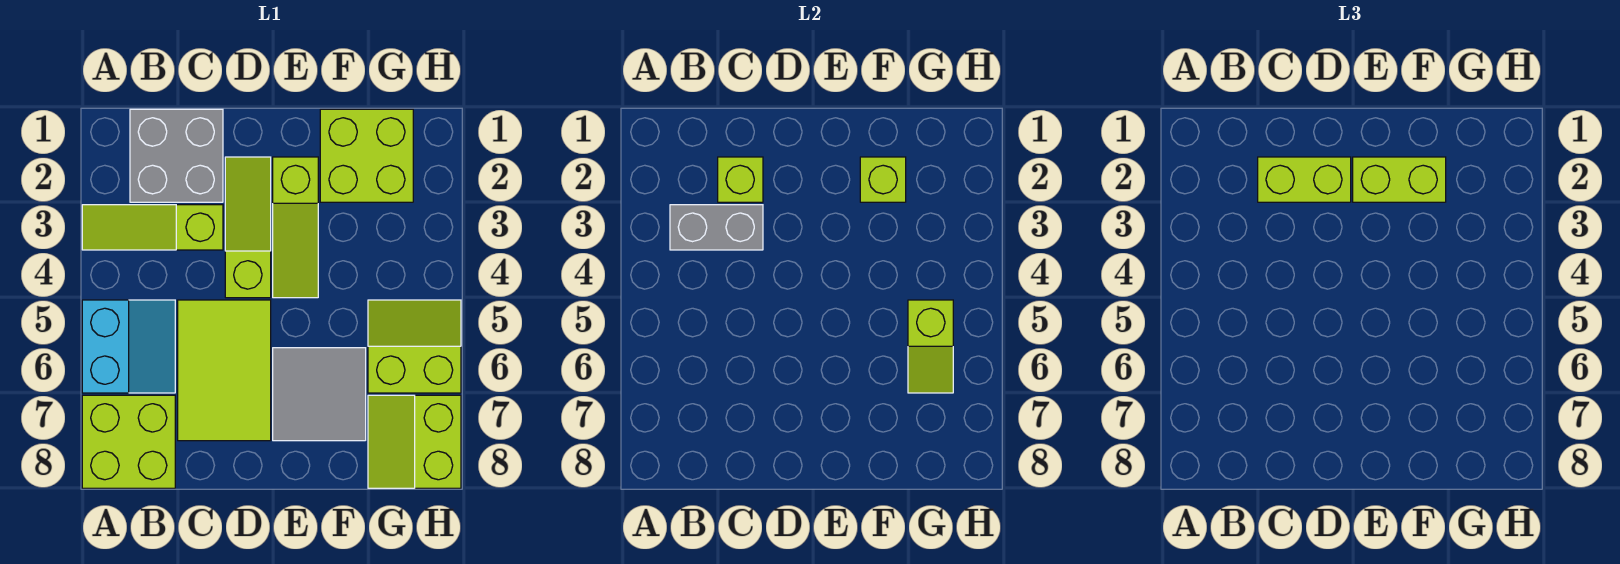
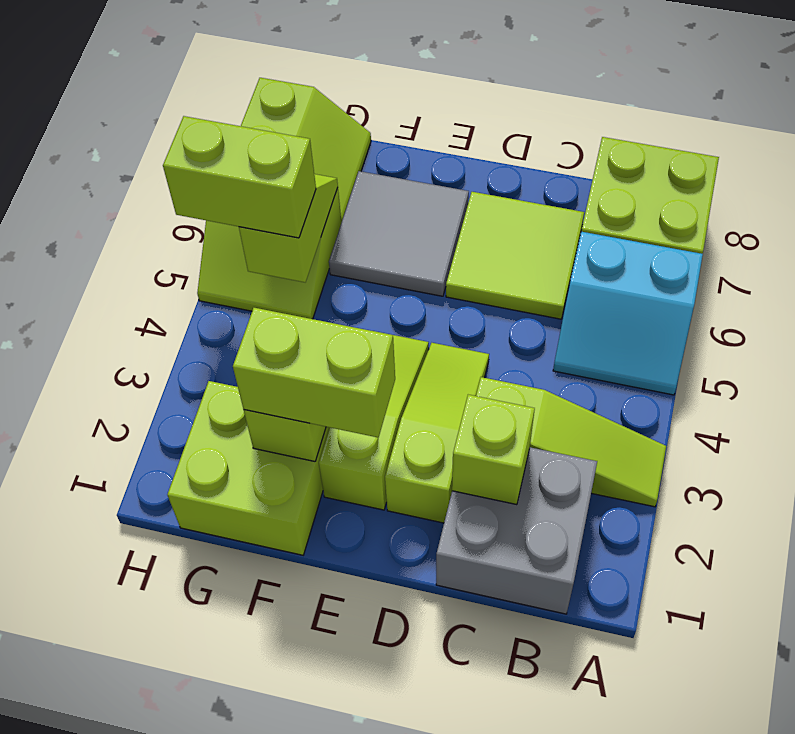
cyan slope A5:B6 level 1 top A -> cyan slope A5:B6 level 1 top 6
grey brick B3:C3 level 2 -> none
lime brick C2:D2 level 3 -> lime brick G5:H5 level 3
lime tile C5:D7 level 1 -> lime tile C6:D7 level 1
lime slope D2:D4 level 1 top 4 -> lime slope D2:D4 level 1 top 2

